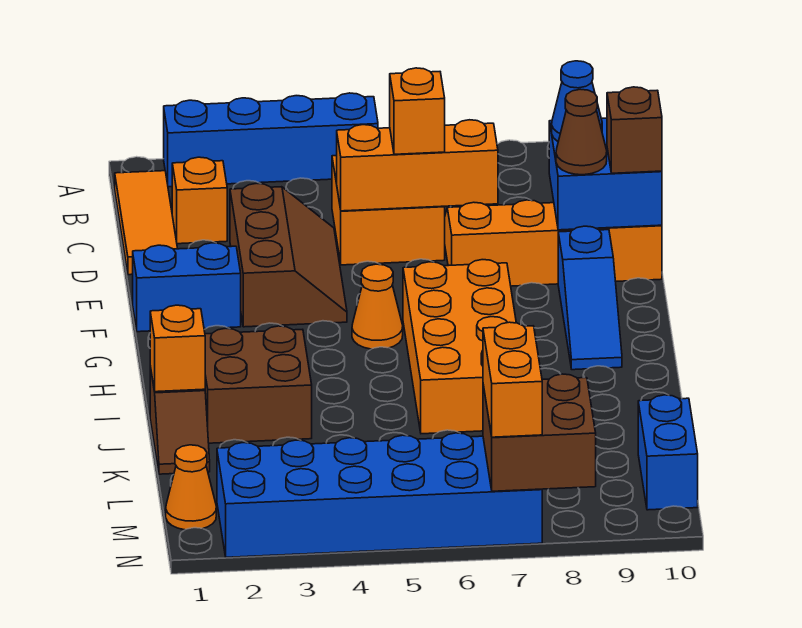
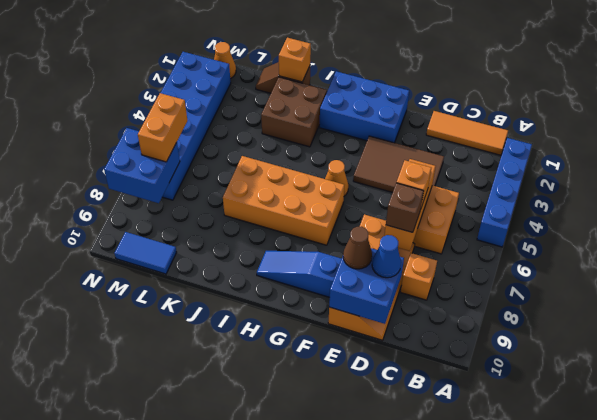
orange brick C2 level 1 -> orange brick C8 level 1
brown slope D3:F4 level 1 top 3 -> brown tile D3:F4 level 1
brown brick E10 level 3 -> brown brick D7 level 3
blue brick F1:F2 level 1 -> blue brick F1:H2 level 1
blue brick L10:M10 level 1 -> blue tile L10:M10 level 1
brown brick M7:N8 level 2 -> blue brick M7:N8 level 2
orange brick M7:N7 level 3 -> orange brick M6:M7 level 3

